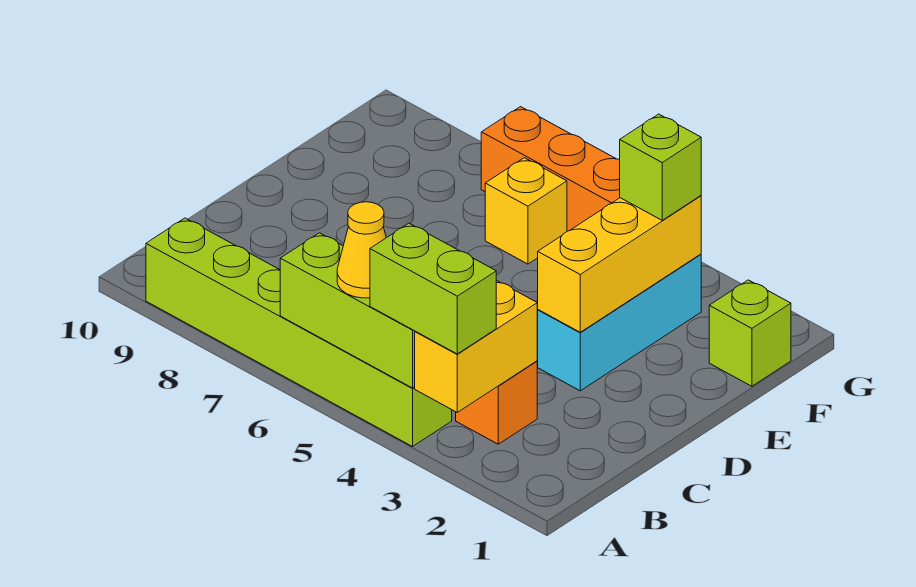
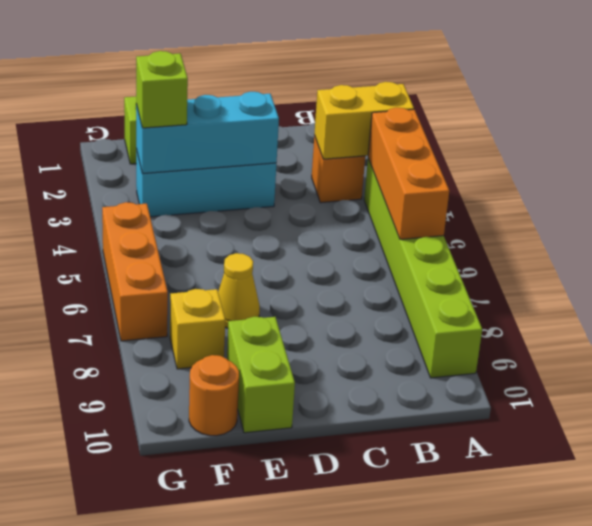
lime brick A3:A4 level 3 -> lime brick E9:E10 level 1
lime brick A4:A6 level 2 -> orange brick A4:A6 level 2
yellow cone A5 level 3 -> yellow cone E7 level 1
yellow brick D3:F3 level 2 -> cyan brick D3:F3 level 2
yellow brick F6 level 1 -> yellow brick F8 level 1
none -> orange round brick F10 level 1

